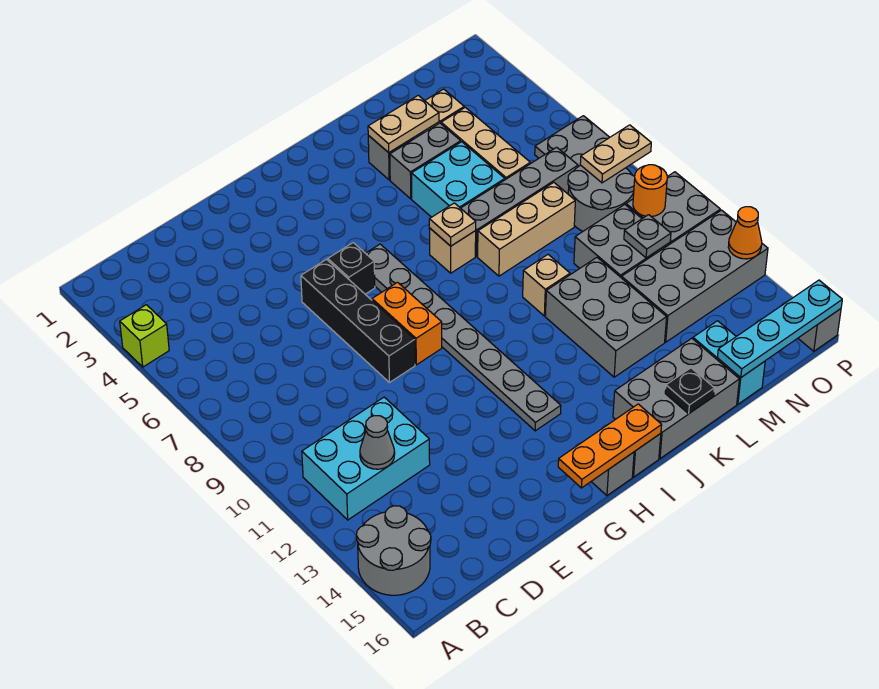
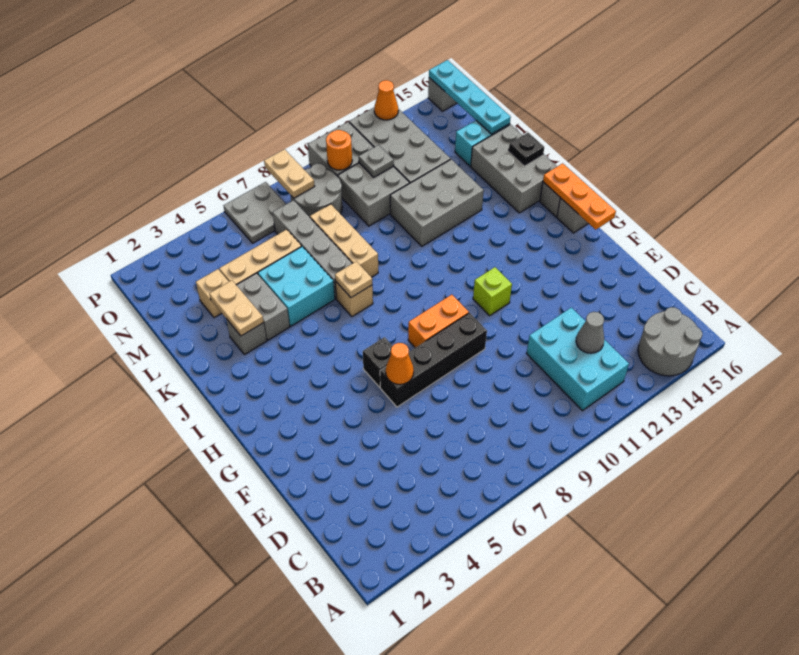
lime brick A4 level 1 -> lime brick G11 level 1
none -> orange cone F6 level 2
grey plate H6:H13 level 1 -> none
tan brick K10 level 1 -> none

